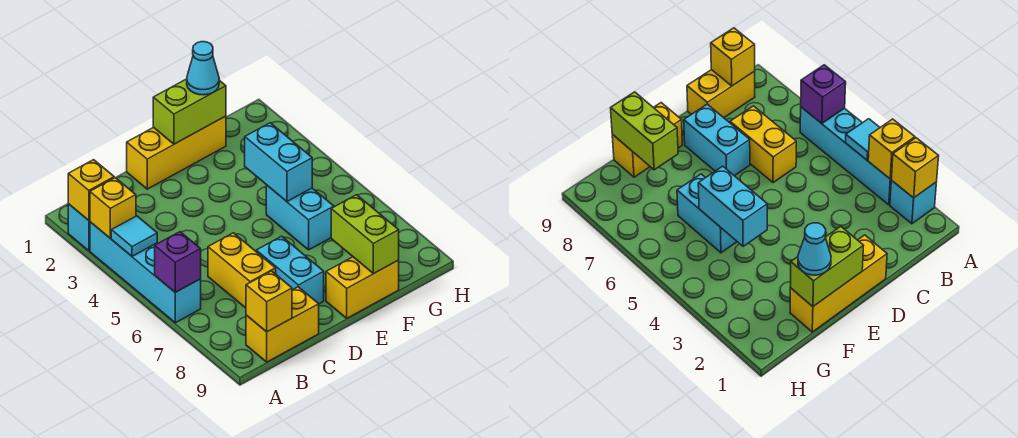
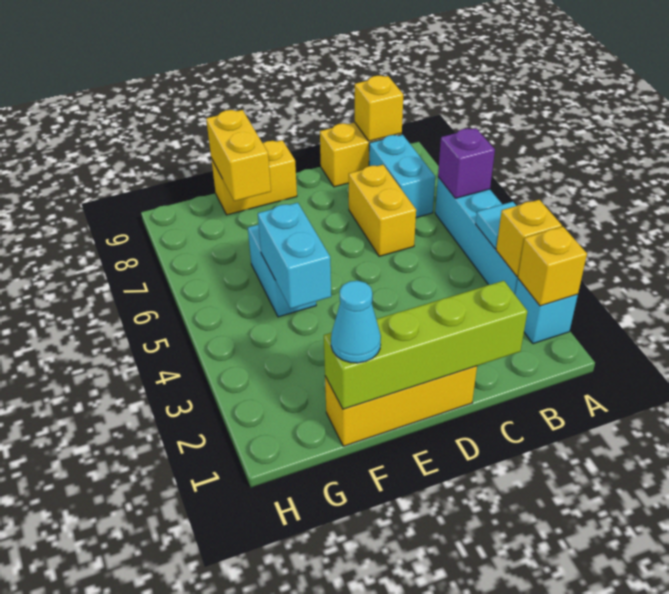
cyan brick D7:D8 level 1 -> cyan brick B7:B8 level 1
lime brick E1:F1 level 2 -> lime brick C1:F1 level 2
lime brick F8:F9 level 2 -> yellow brick F8:F9 level 2

